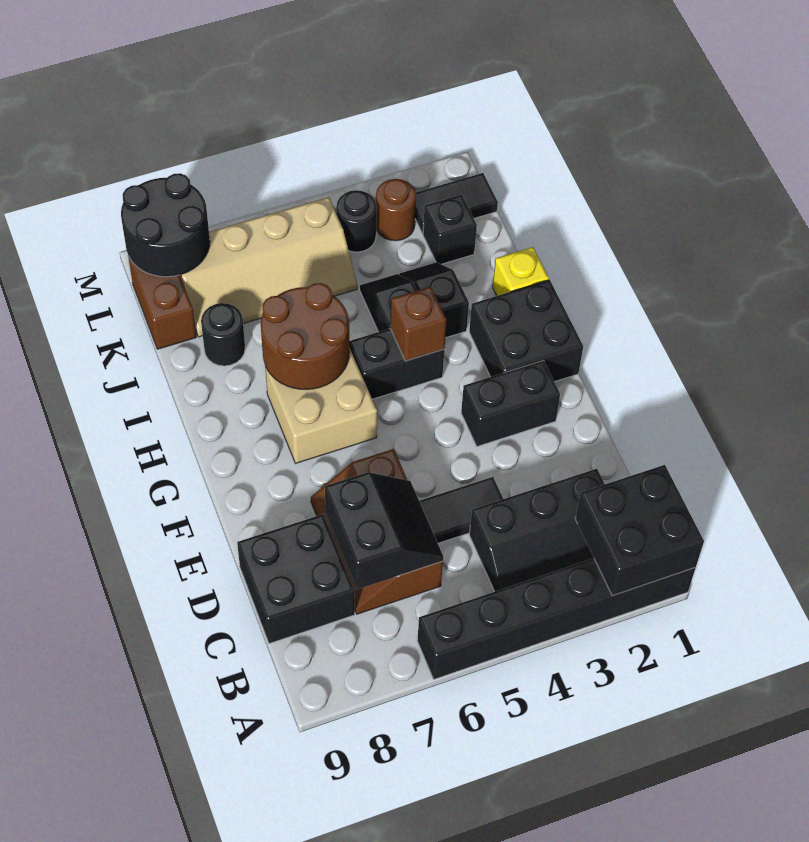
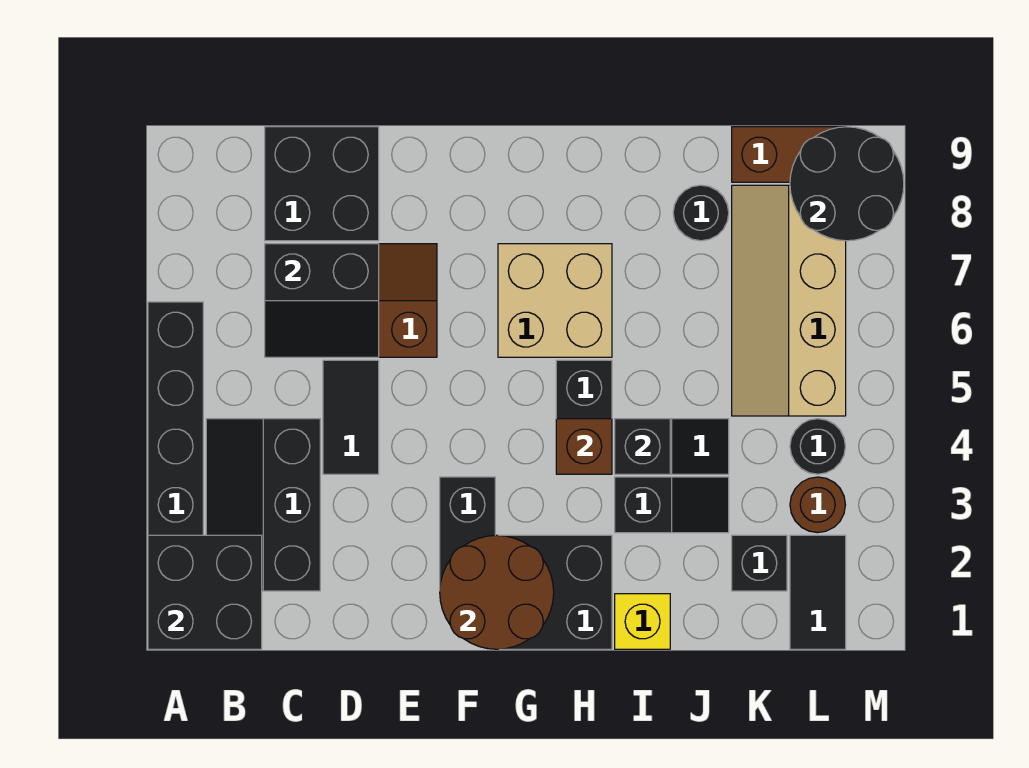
brown round brick H6:I7 level 2 -> brown round brick F1:G2 level 2
none -> black brick I4 level 2

